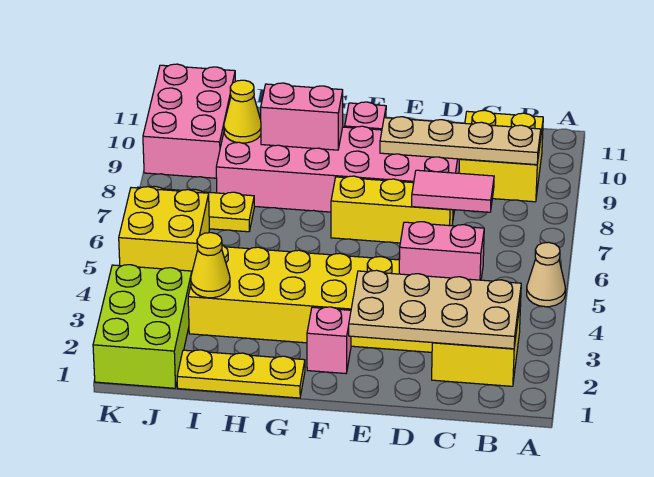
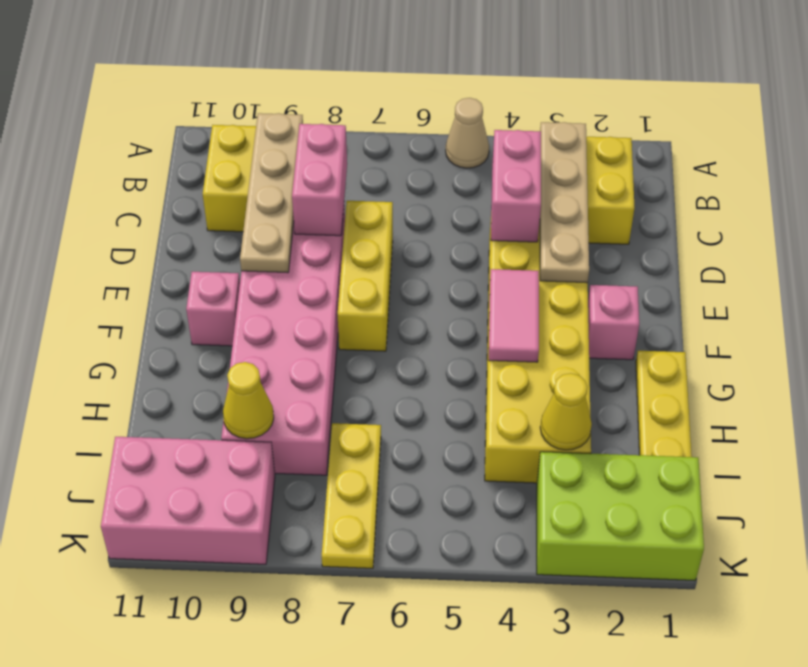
tan plate B2:E3 level 2 -> tan plate B3:E3 level 2
pink tile C7:D7 level 2 -> pink tile F4:G4 level 2
pink brick G9:H9 level 2 -> pink brick C8:D8 level 2
yellow brick J5:K6 level 1 -> none

